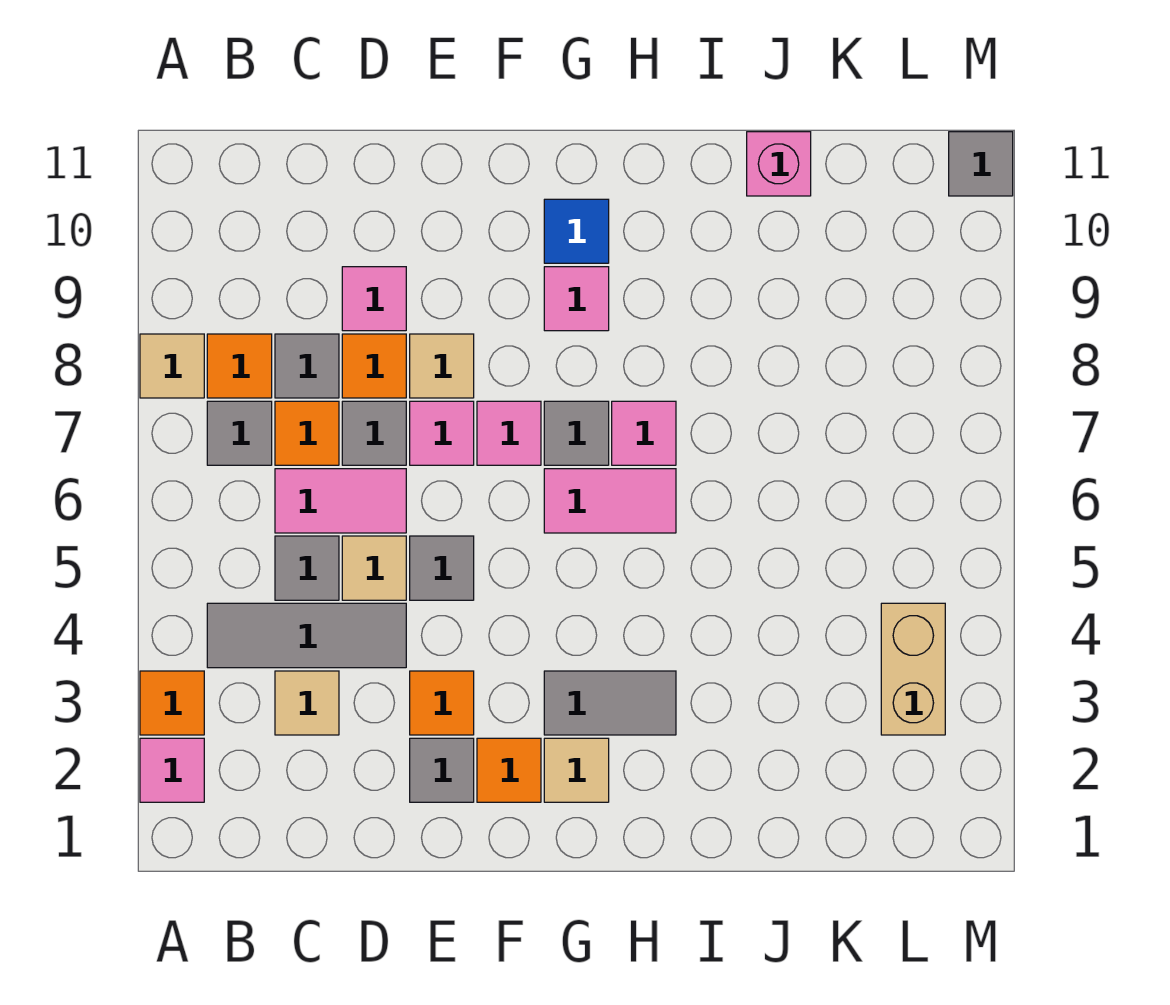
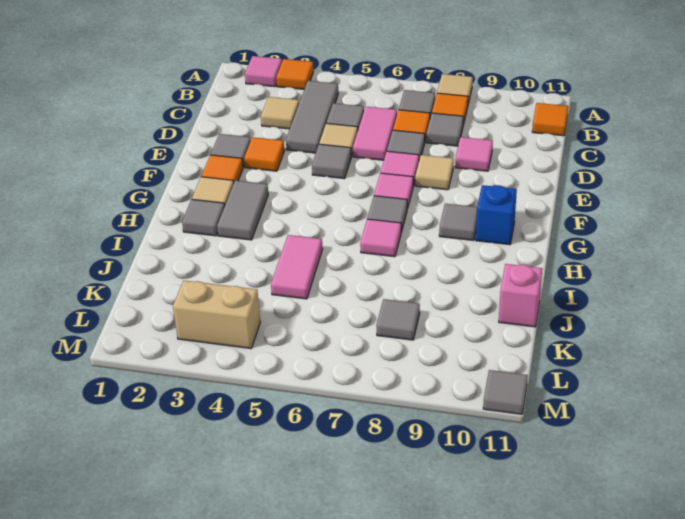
orange tile D8 level 1 -> orange tile B11 level 1
pink tile G6:H6 level 1 -> pink tile I5:J5 level 1
pink tile G9 level 1 -> grey tile G9 level 1
blue tile G10 level 1 -> blue brick G10 level 1
none -> grey tile H2 level 1
none -> grey tile K8 level 1

